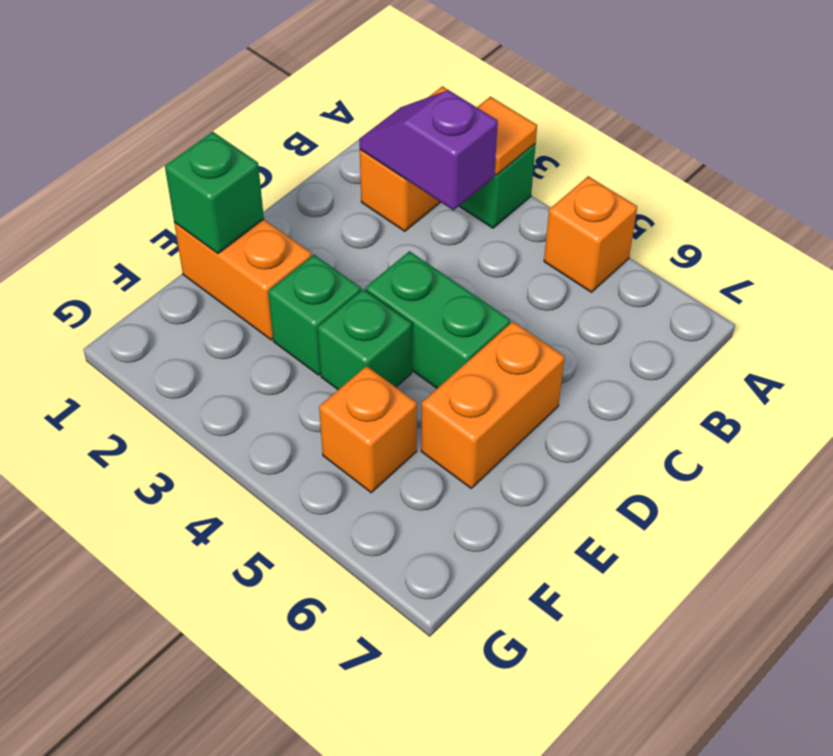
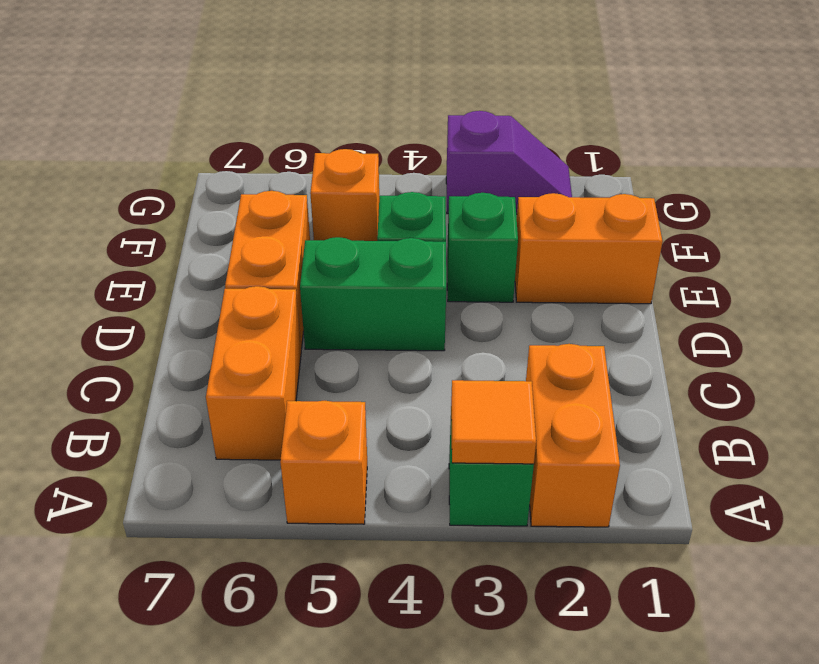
purple slope B2:B3 level 2 top 3 -> purple slope G2:G3 level 1 top 3
none -> orange brick B6:C6 level 1
green brick E1 level 2 -> none

